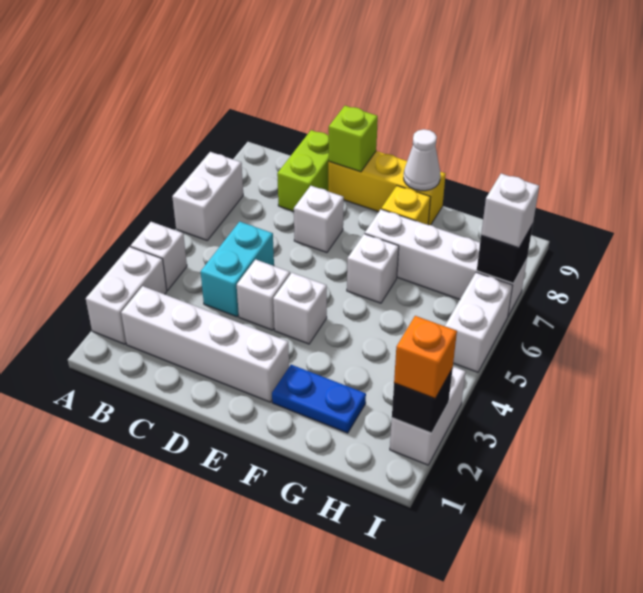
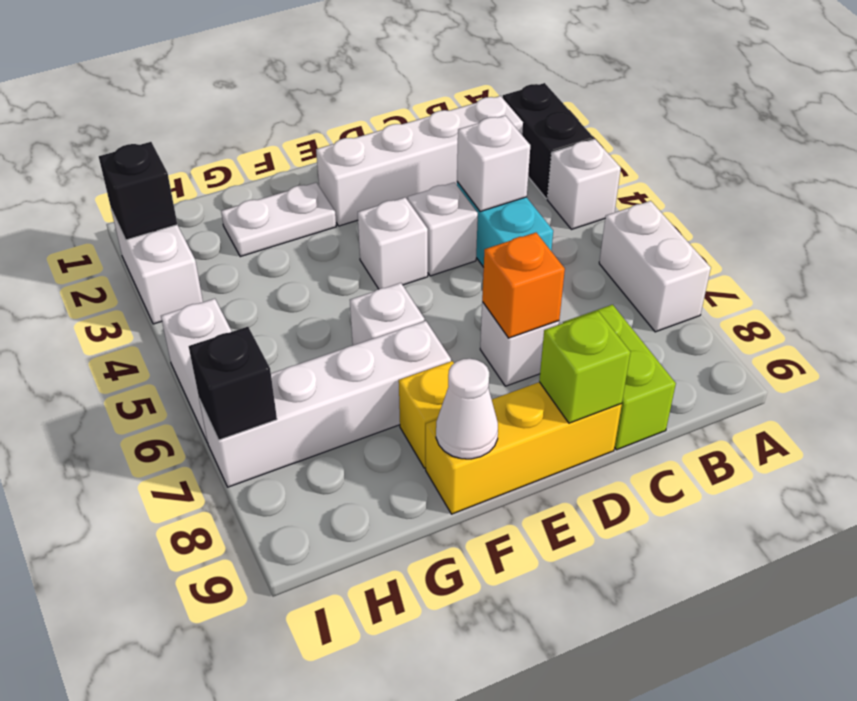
white brick A2:A3 level 1 -> black brick A2:A3 level 1
blue plate F2:G2 level 1 -> white plate F2:G2 level 1
orange brick I2 level 3 -> orange brick D7 level 2
white brick I7 level 3 -> white brick C4 level 2

